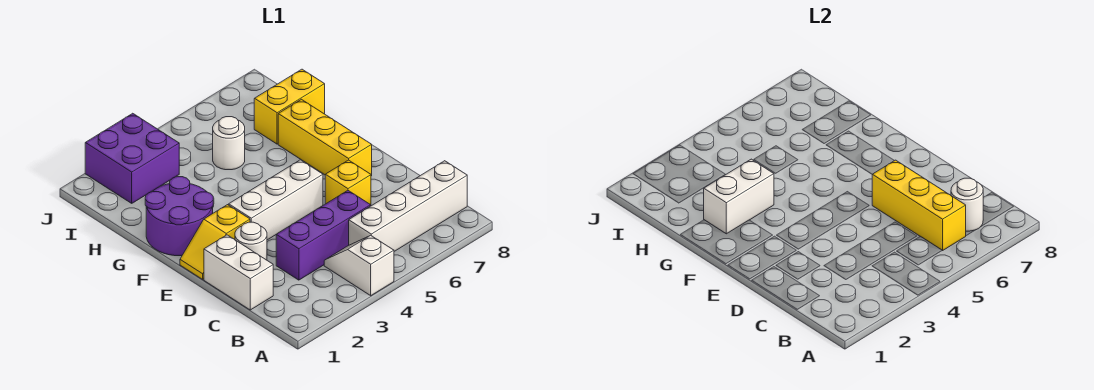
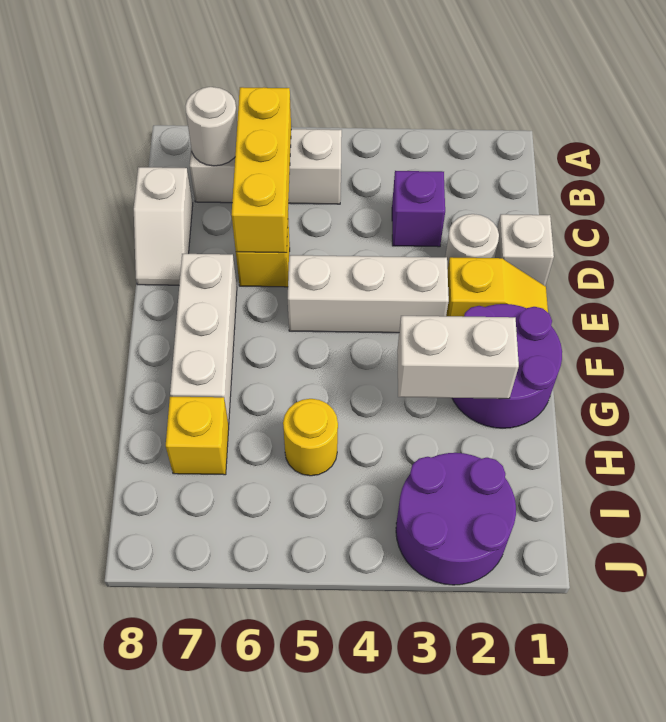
white slope A4:B4 level 1 top A -> white slope C8:D8 level 1 top C
white brick B5:B8 level 1 -> white brick B5:B7 level 1
white brick C1:D1 level 1 -> white brick D1 level 1
purple brick C3:C5 level 1 -> purple brick C3 level 1
yellow brick E7:G7 level 1 -> white brick E7:G7 level 1
white round brick H5 level 1 -> yellow round brick H5 level 1
yellow brick H7:H8 level 1 -> yellow brick H7 level 1
purple brick I2:J3 level 1 -> purple round brick I2:J3 level 1

